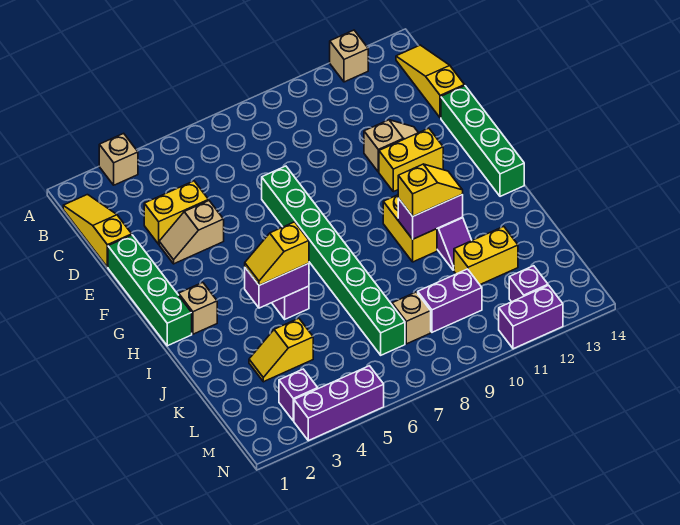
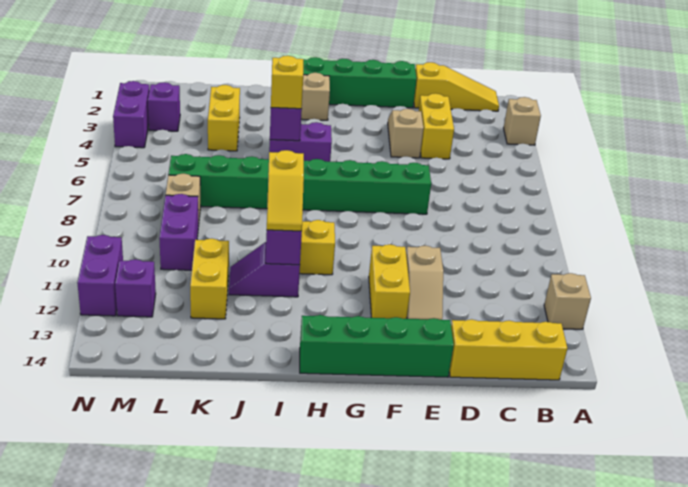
yellow slope B14:D14 level 1 top D -> yellow brick B14:D14 level 1
yellow slope K3:K4 level 1 top 4 -> yellow brick K3:K4 level 1
purple brick N3:N5 level 1 -> purple brick N3:N4 level 1

